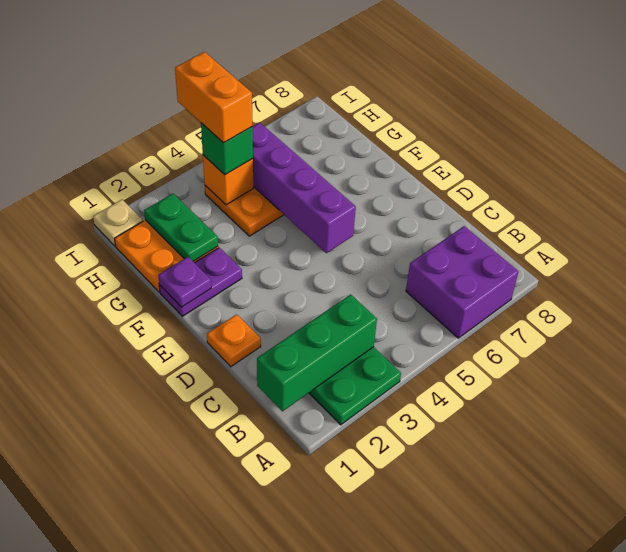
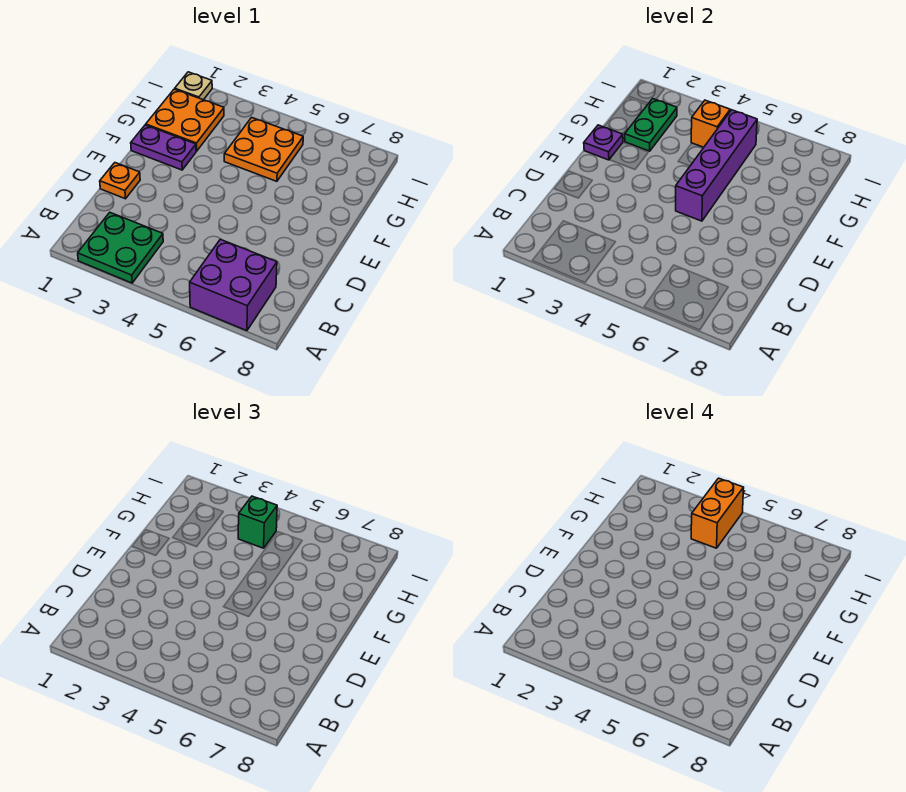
green brick B1:B3 level 2 -> none

